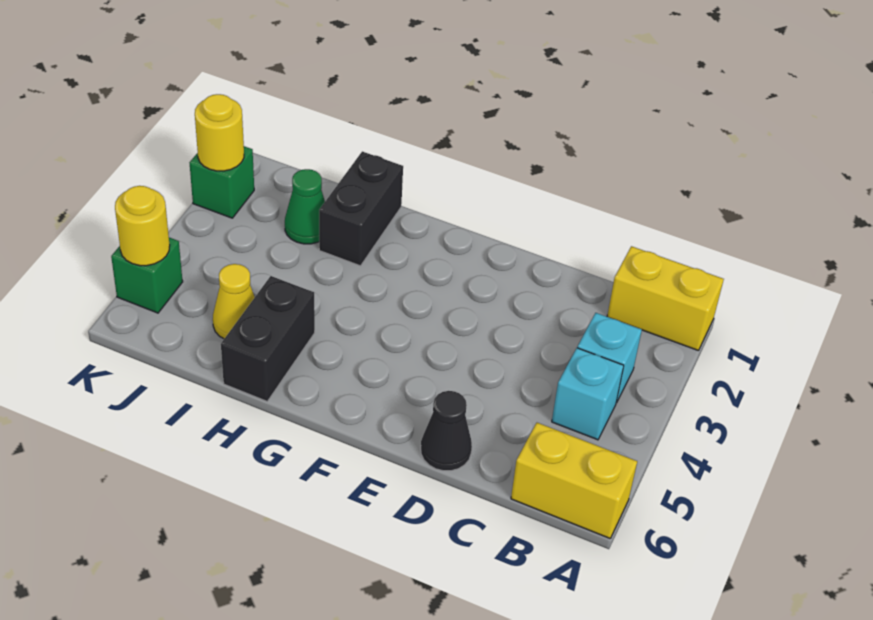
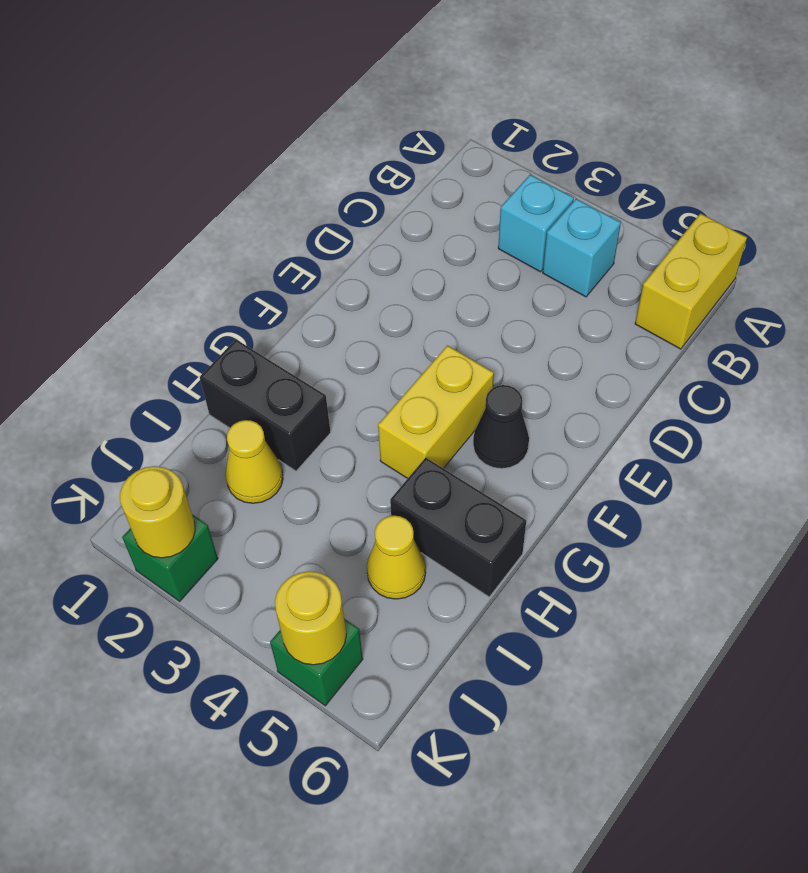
yellow brick A1:B1 level 1 -> yellow brick F4:G4 level 1
black cone D6 level 1 -> black cone F5 level 1
green cone I2 level 1 -> yellow cone I2 level 1

